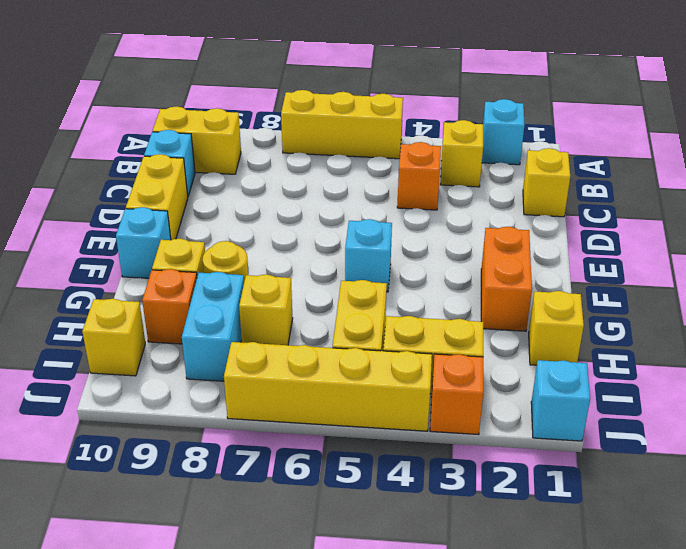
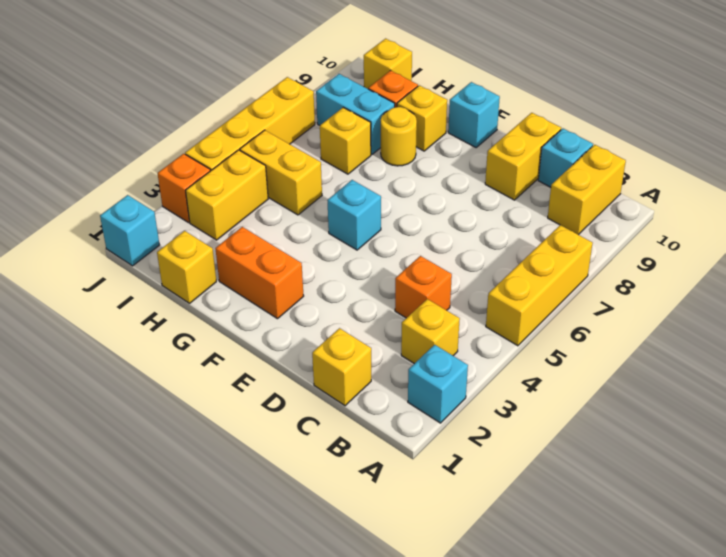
yellow brick D10:E10 level 1 -> yellow brick D9:D10 level 1

